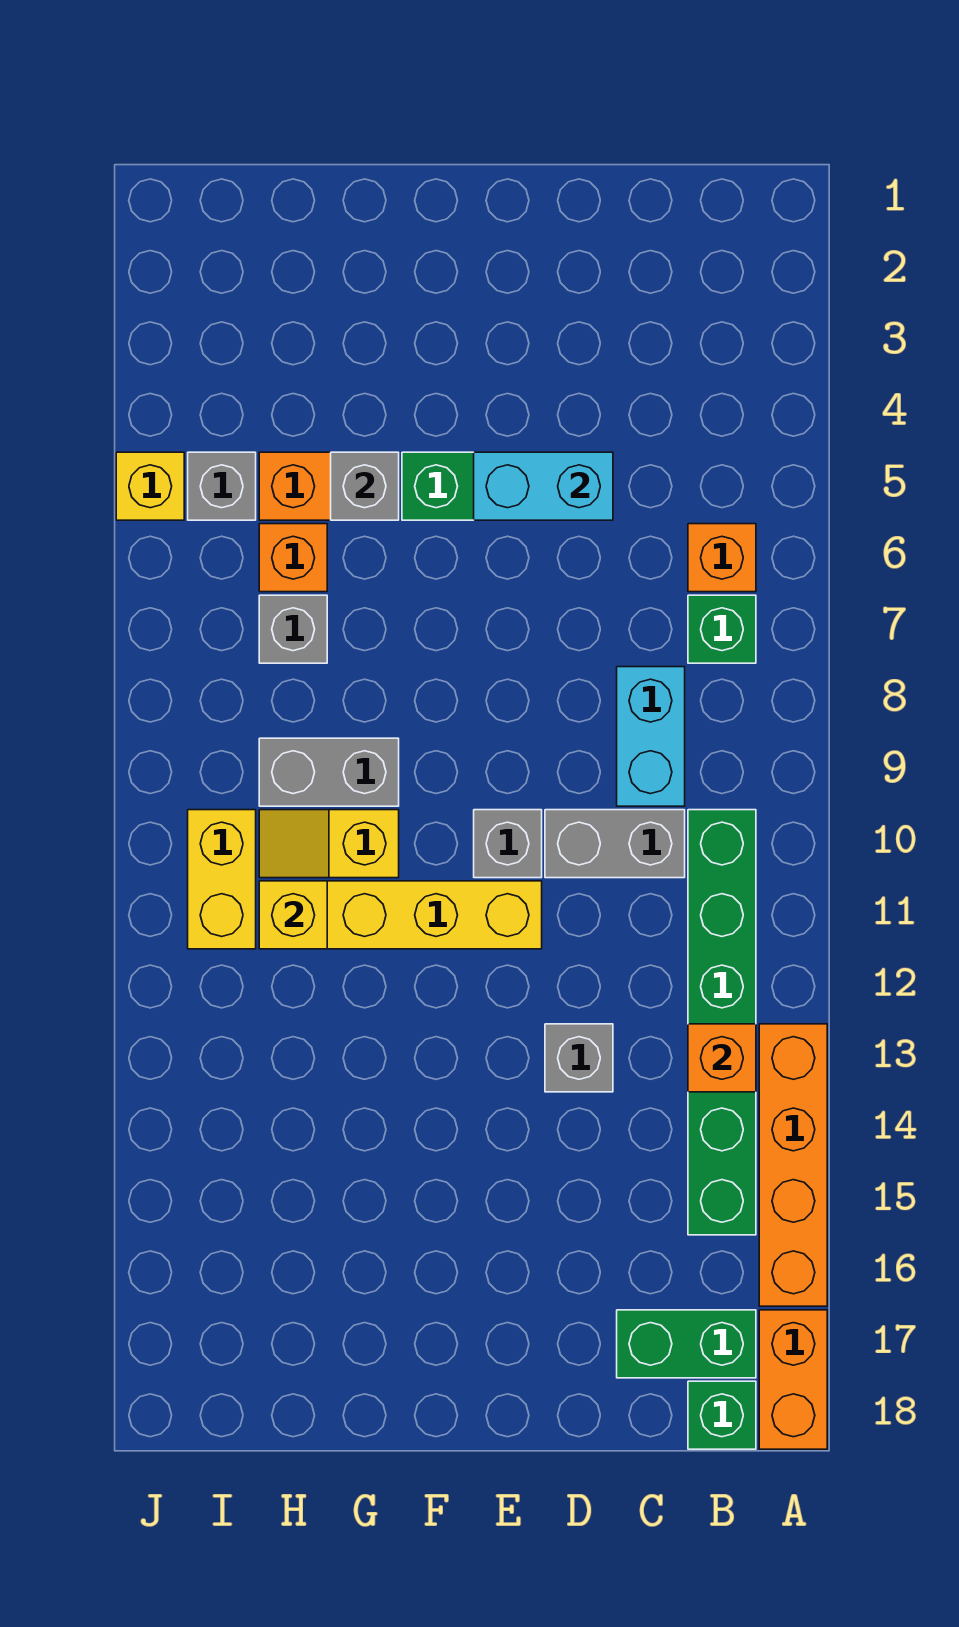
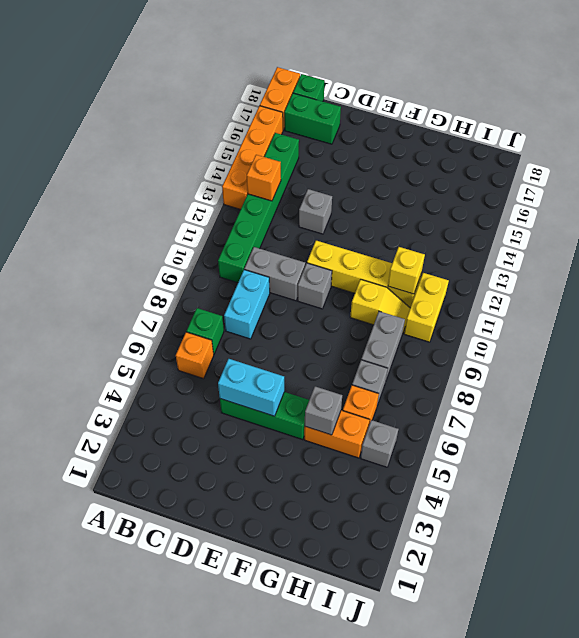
grey brick G9:H9 level 1 -> grey brick H8:H9 level 1
yellow brick J5 level 1 -> none

